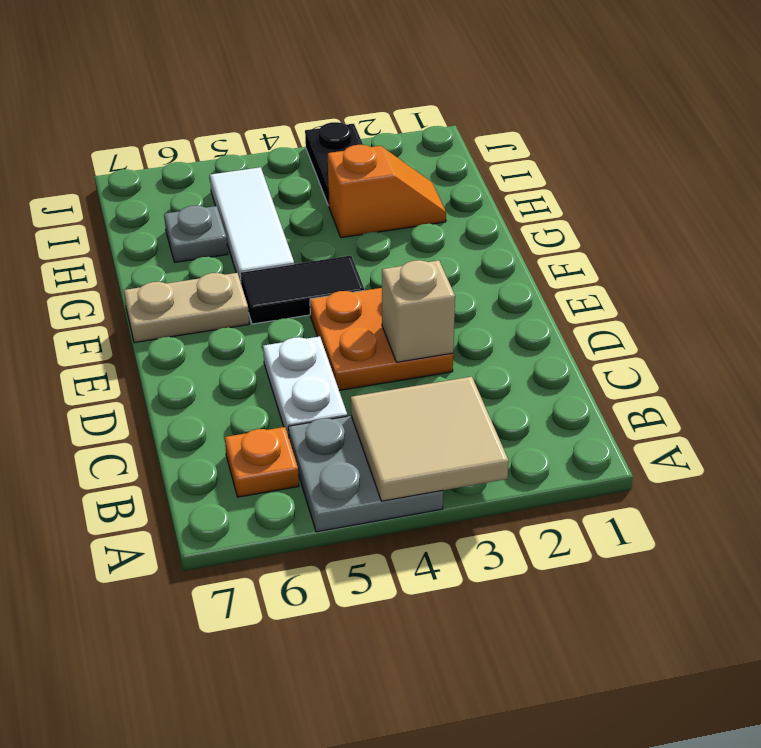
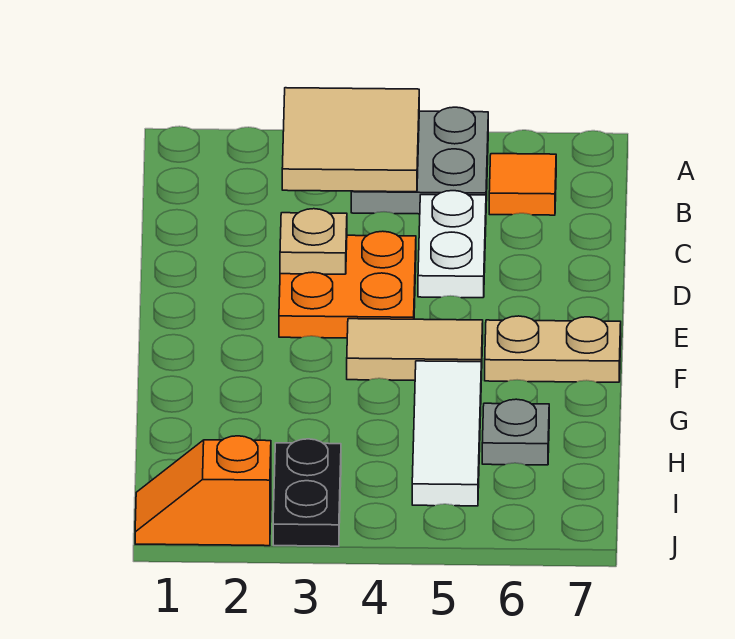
orange plate B6 level 1 -> orange tile B6 level 1
tan brick D3 level 2 -> tan plate D3 level 2
black tile F4:F5 level 1 -> tan tile F4:F5 level 1
orange slope H2:H3 level 1 top 3 -> orange slope J1:J2 level 1 top 2

